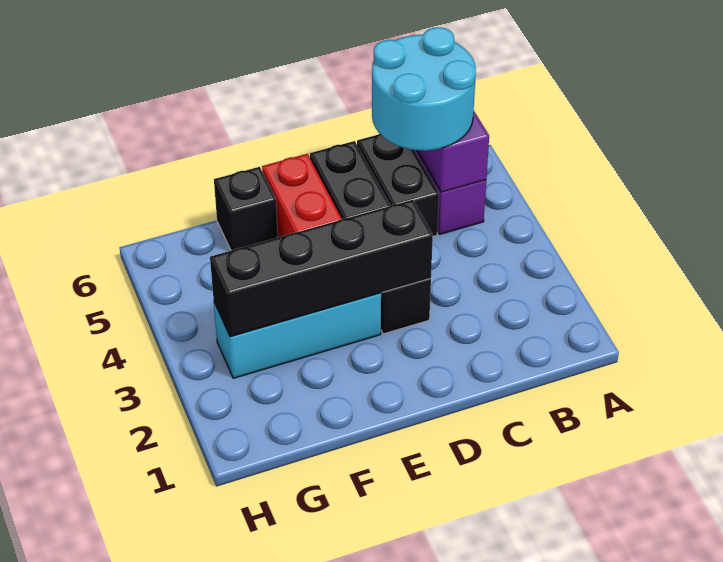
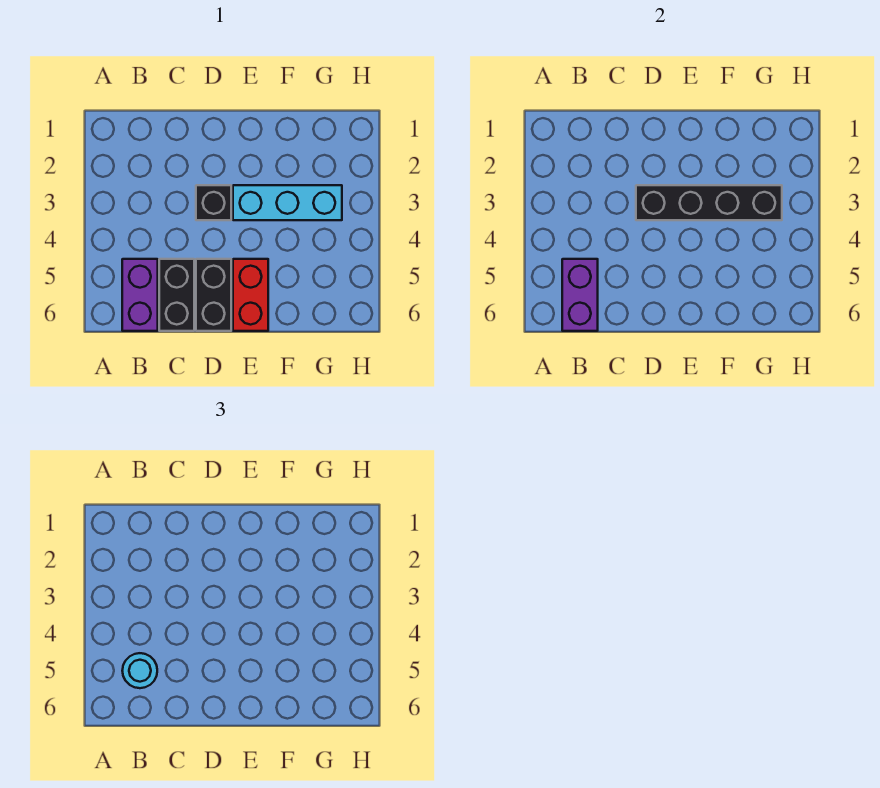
cyan round brick B5:C6 level 3 -> cyan round brick B5 level 3
black brick F6 level 1 -> none

